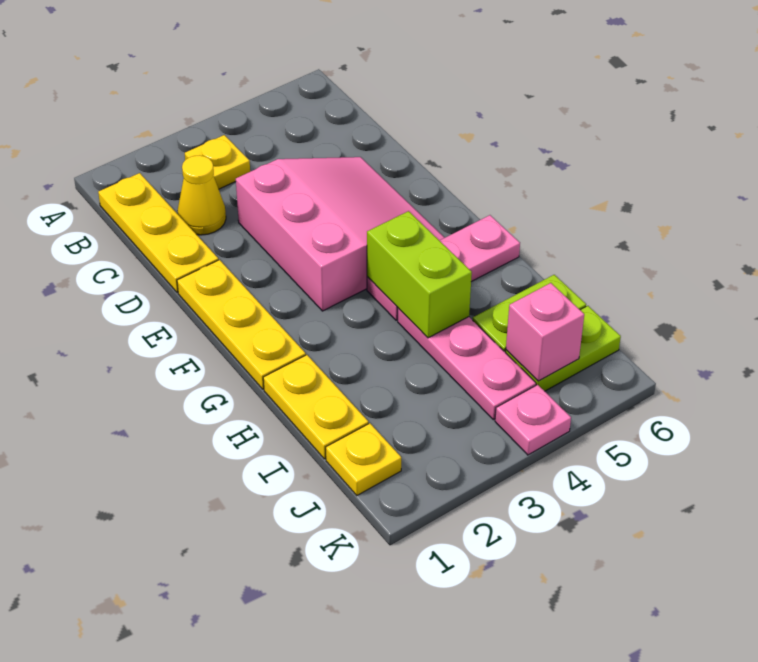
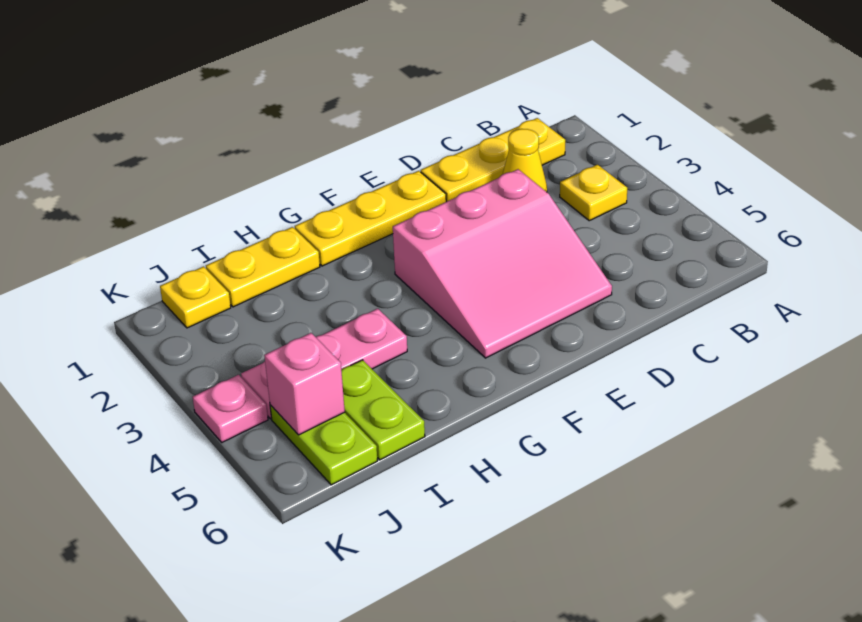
pink plate G4:G6 level 1 -> none
lime brick G4:H4 level 2 -> none

